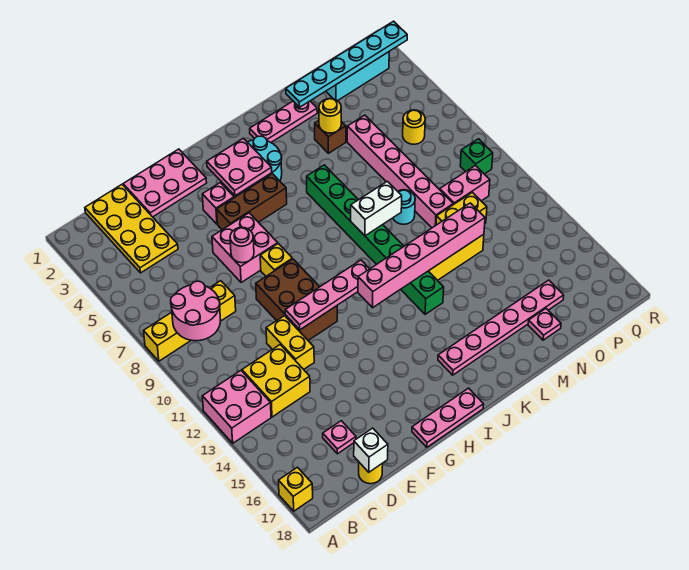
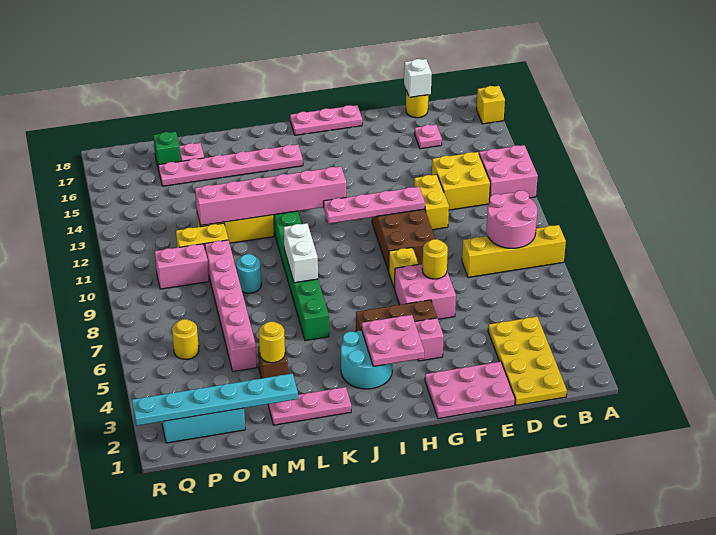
pink round brick F7 level 2 -> yellow round brick F7 level 2
white brick K9:L9 level 2 -> white brick K8:K9 level 2
green brick Q9 level 1 -> green brick O17 level 1

